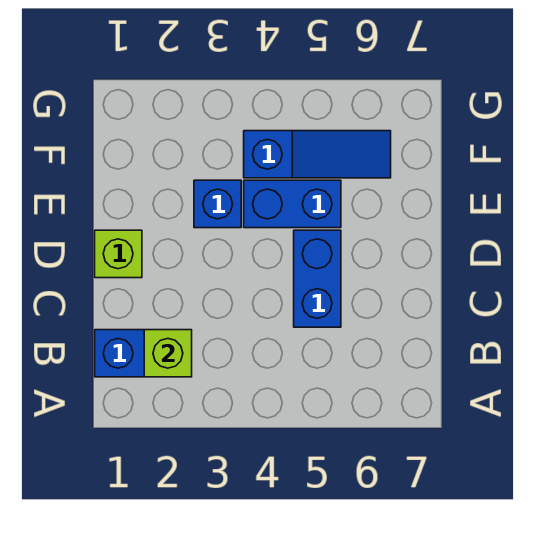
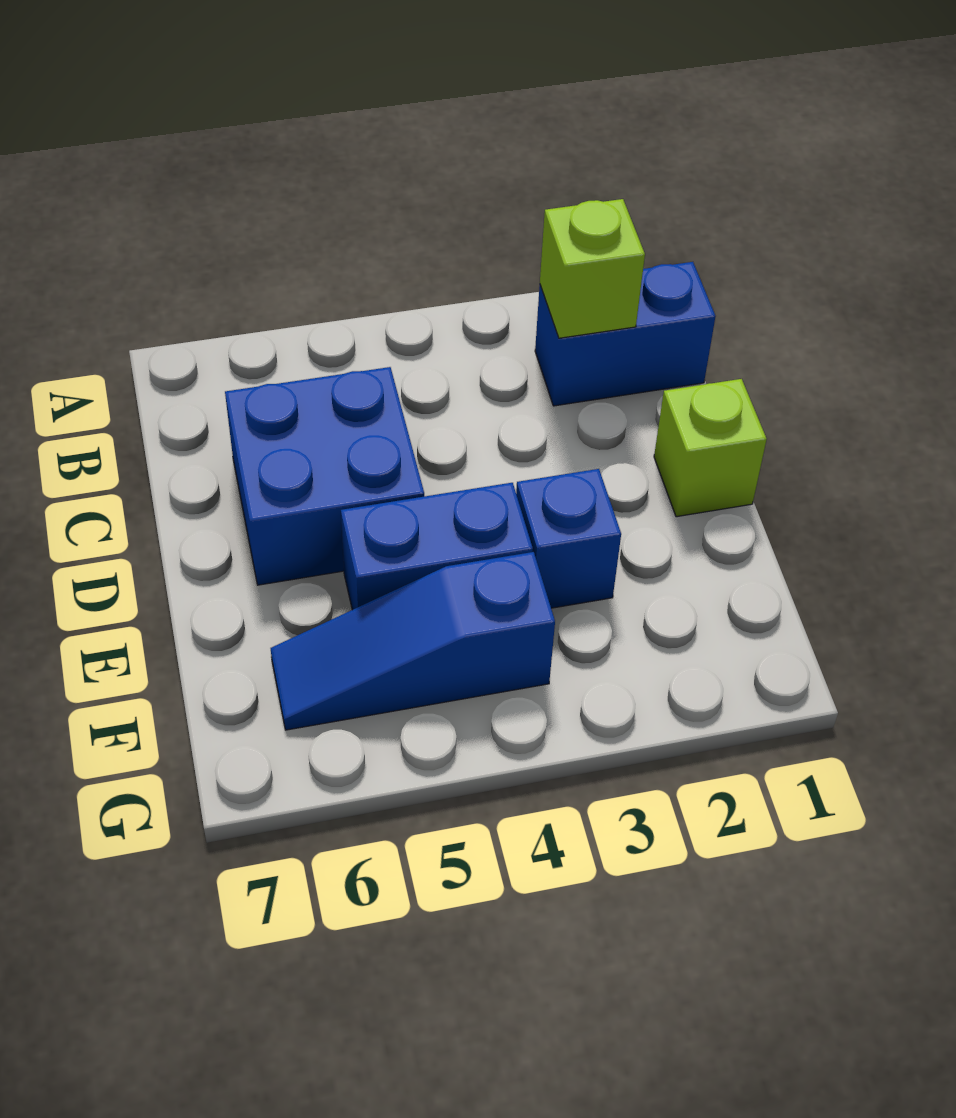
blue brick C5:D5 level 1 -> blue brick C5:D6 level 1

